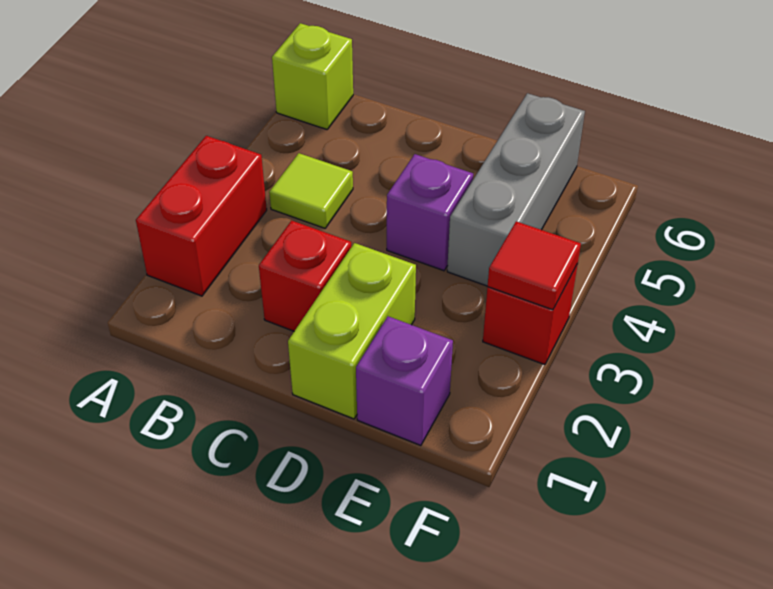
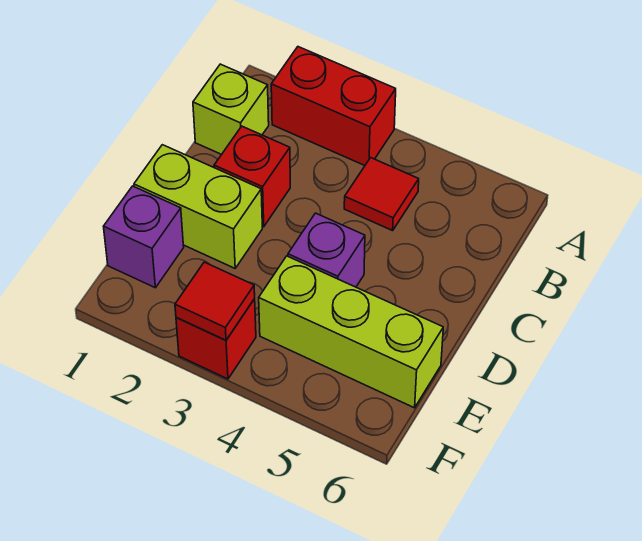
lime brick A6 level 1 -> lime brick B1 level 1
lime tile B4 level 1 -> red tile B4 level 1
grey brick E4:E6 level 1 -> lime brick E4:E6 level 1

